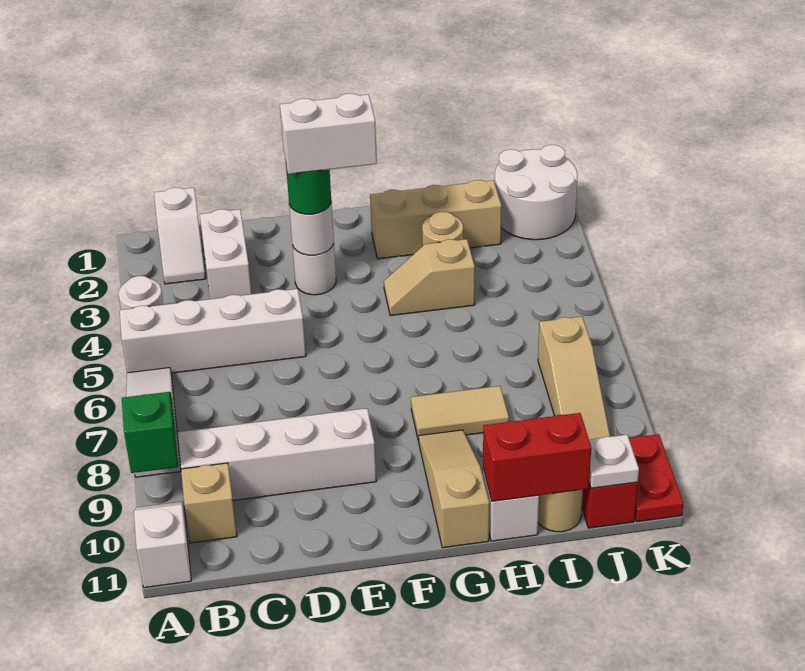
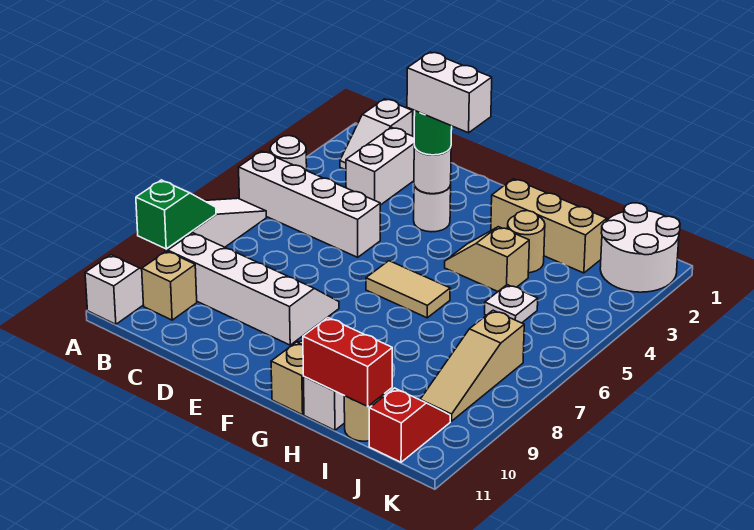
tan tile G8:H8 level 1 -> tan tile F6:G6 level 1
white plate J11 level 2 -> white plate I5 level 1
red plate K10:K11 level 1 -> none

